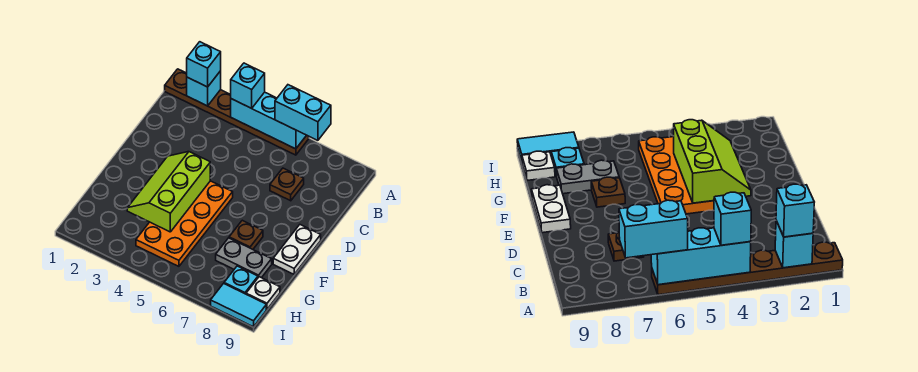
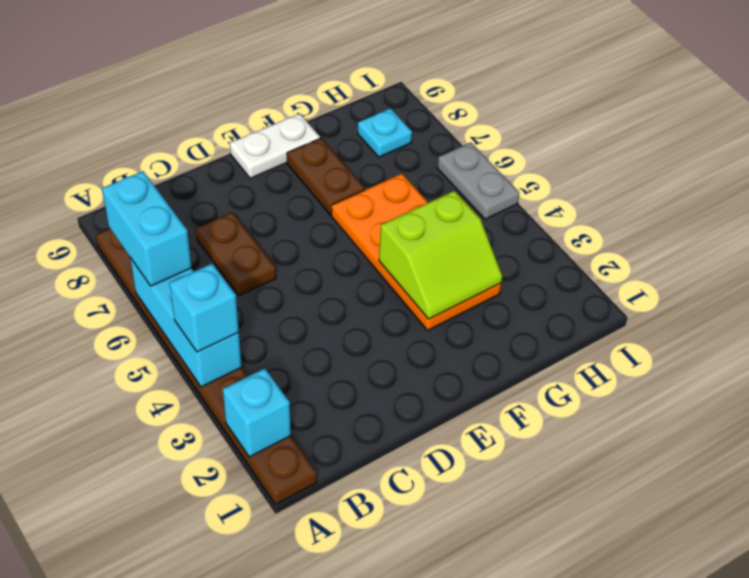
brown plate A1:A6 level 1 -> brown plate A1:A8 level 1
cyan brick A2 level 3 -> none
brown plate C7 level 1 -> brown plate C6:C7 level 1
lime slope E3:G4 level 2 top 4 -> lime slope F3:G4 level 2 top 4
orange plate E4:H5 level 1 -> orange plate F3:G6 level 1
brown plate F7 level 1 -> brown plate F7:F8 level 1
grey plate G7:G8 level 1 -> grey plate I5:I6 level 1
white plate H9 level 1 -> none
cyan tile I8:I9 level 1 -> none

